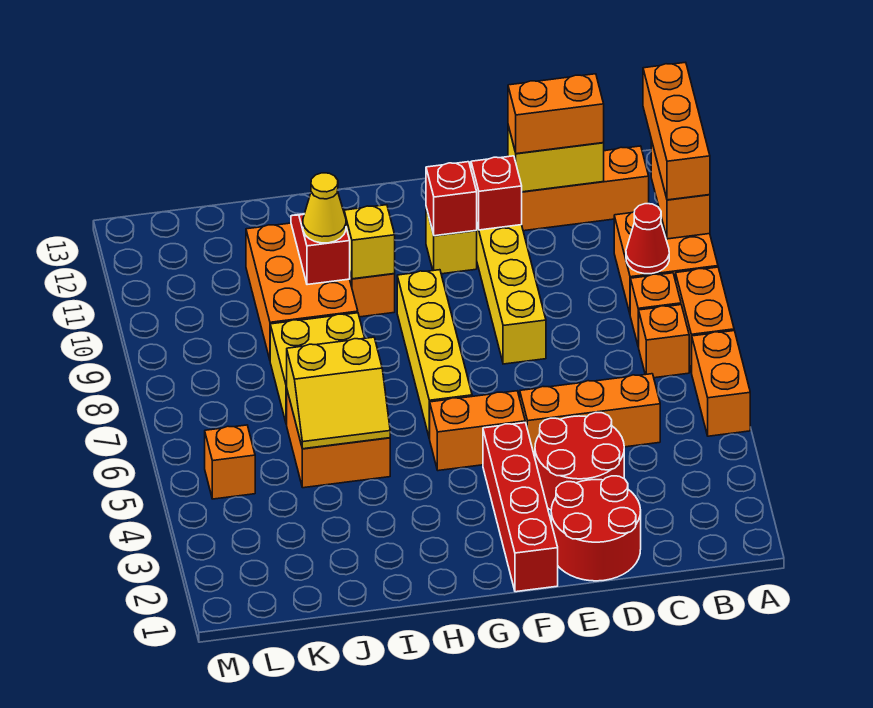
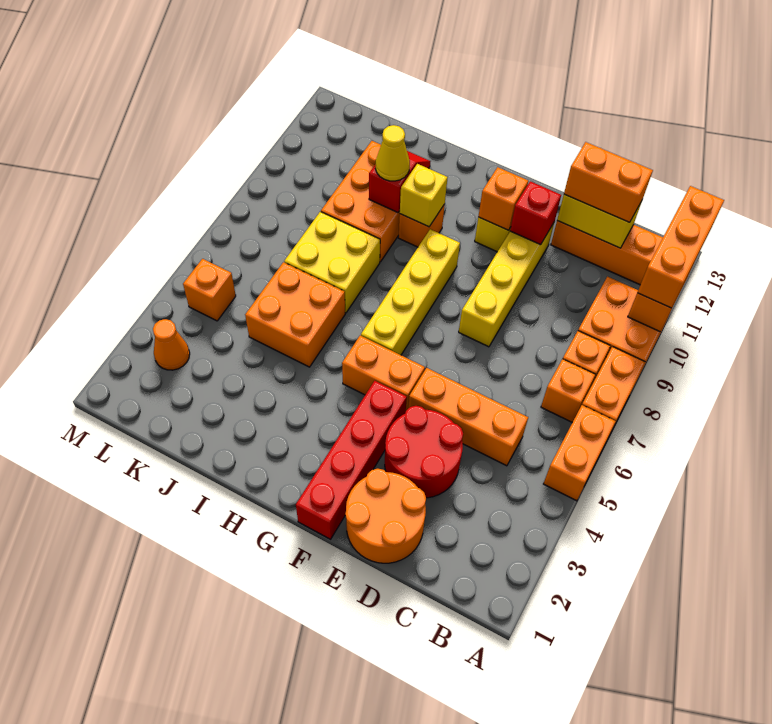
red cone B9 level 2 -> none
red round brick D1:E2 level 1 -> orange round brick D1:E2 level 1
red brick F11 level 2 -> orange brick F11 level 2
yellow slope I5:J6 level 2 top 6 -> none
none -> orange cone L3 level 1

